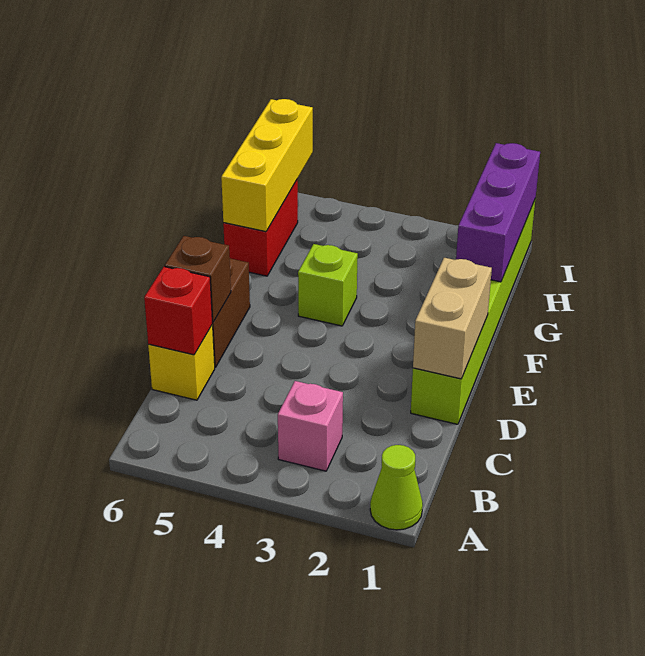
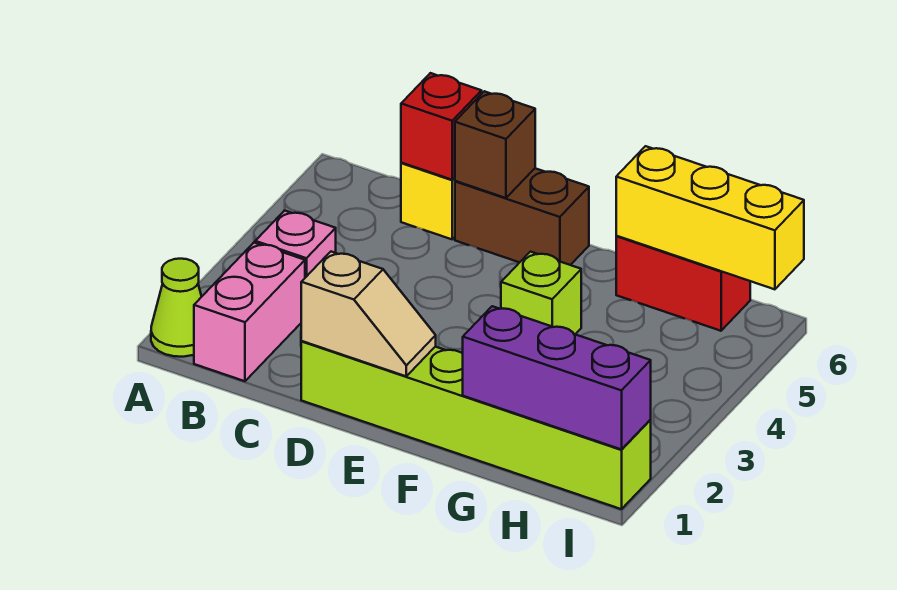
none -> pink brick B1:B2 level 1
tan brick D1:E1 level 2 -> tan slope D1:E1 level 2 top D

